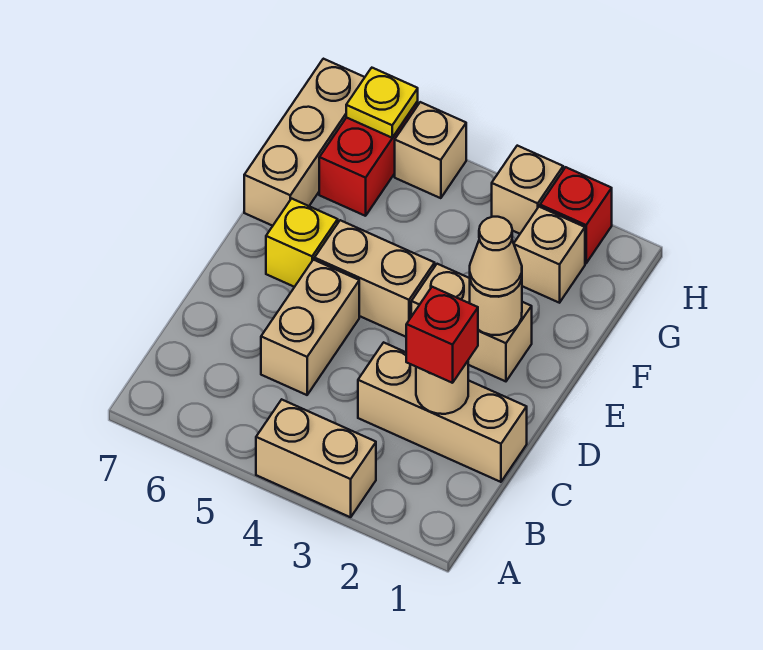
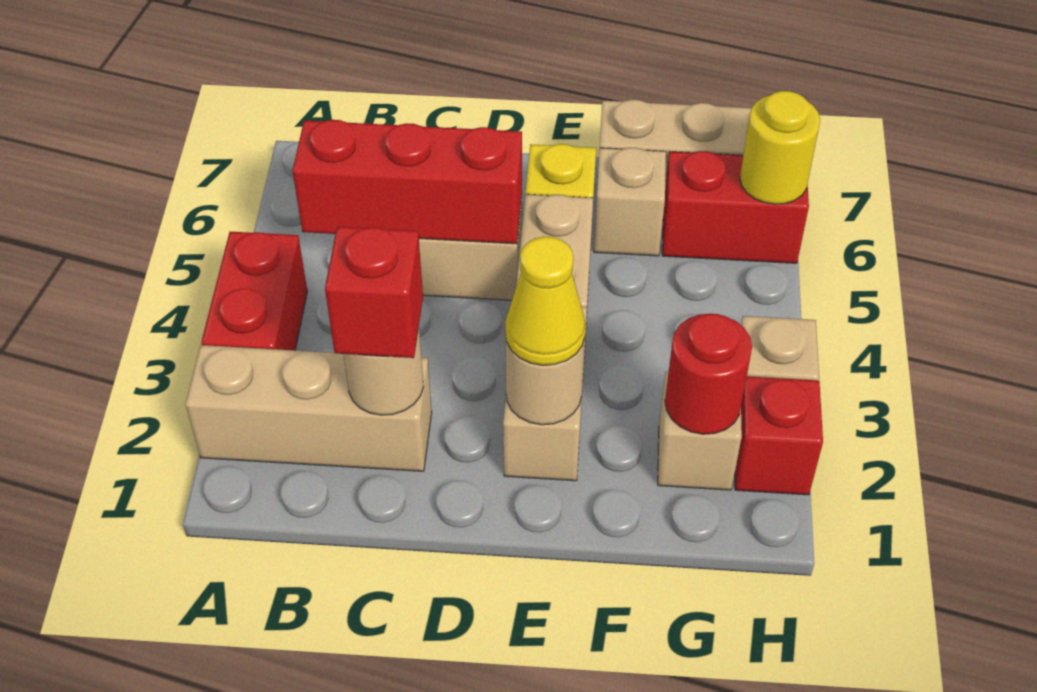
tan brick A3:A4 level 1 -> red brick A3:A4 level 1
none -> red brick B5:D5 level 2
tan brick C1:C3 level 1 -> tan brick A2:C2 level 1
tan cone E2 level 3 -> yellow cone E2 level 3
none -> red round brick G2 level 2
tan brick H5 level 1 -> tan brick F6 level 1
yellow plate H6 level 2 -> yellow round brick H6 level 2

